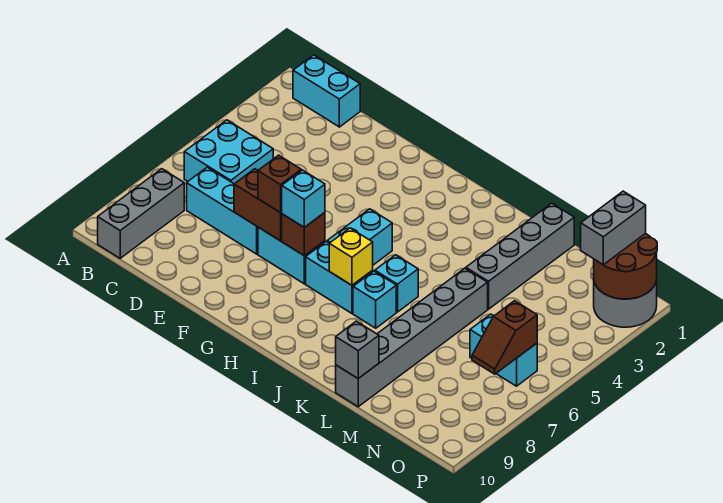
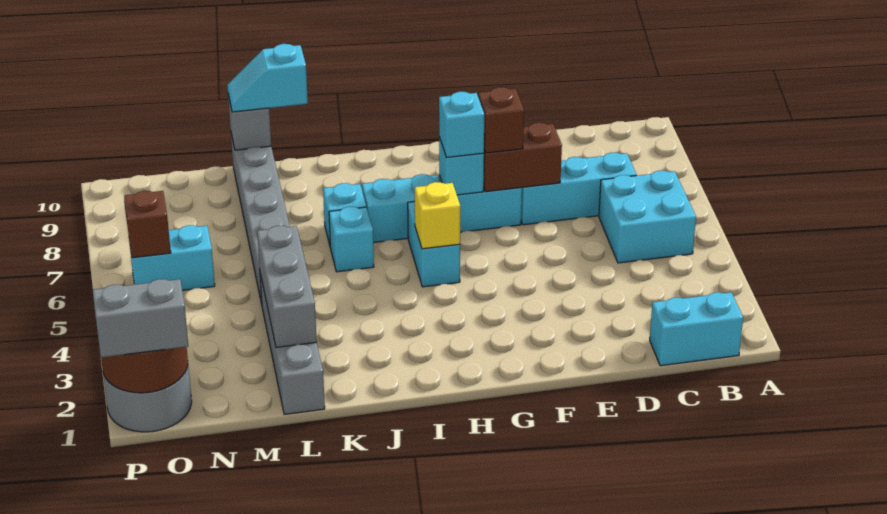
grey brick B8:B10 level 1 -> grey brick L2:L4 level 2
brown brick G7 level 2 -> cyan brick G7 level 2
yellow brick I7 level 2 -> yellow brick H5 level 2
none -> cyan slope K10:L10 level 3 top K
grey brick O1:O2 level 3 -> grey brick O1:P1 level 3

